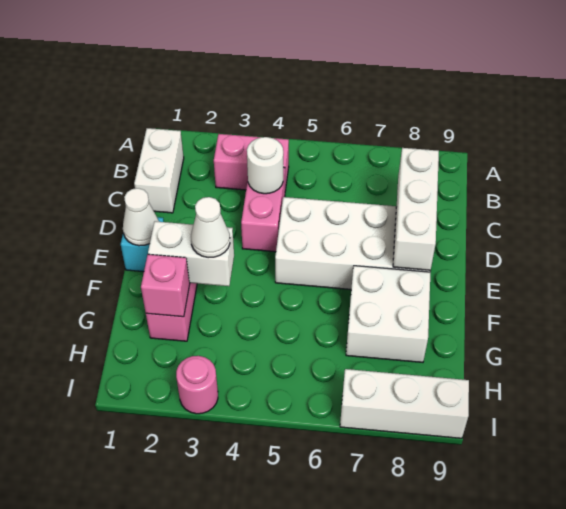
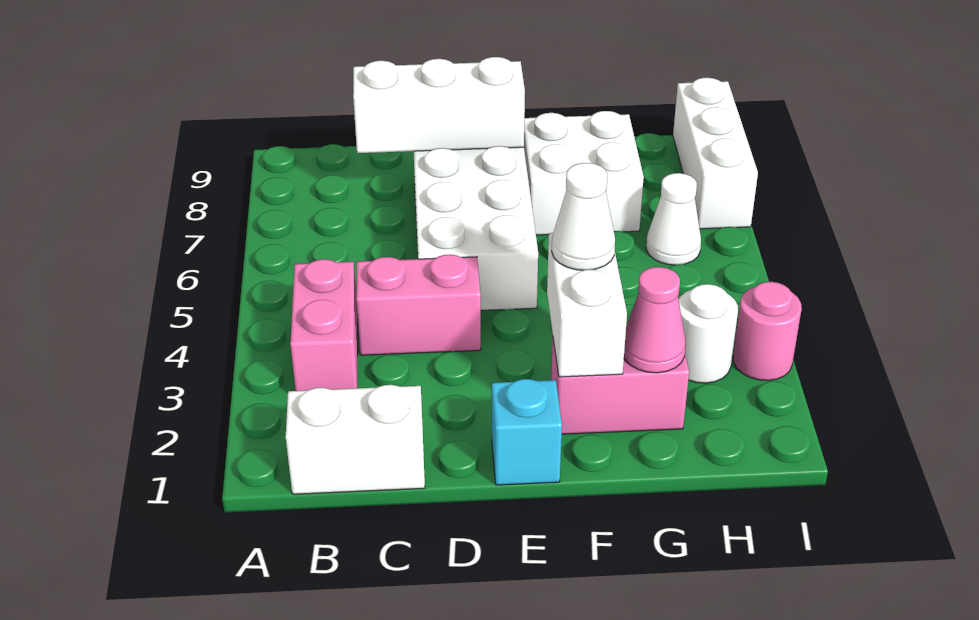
white round brick C4 level 2 -> white round brick H3 level 1
white cone E1 level 2 -> white cone H6 level 1
pink brick G2 level 2 -> pink cone G2 level 2

